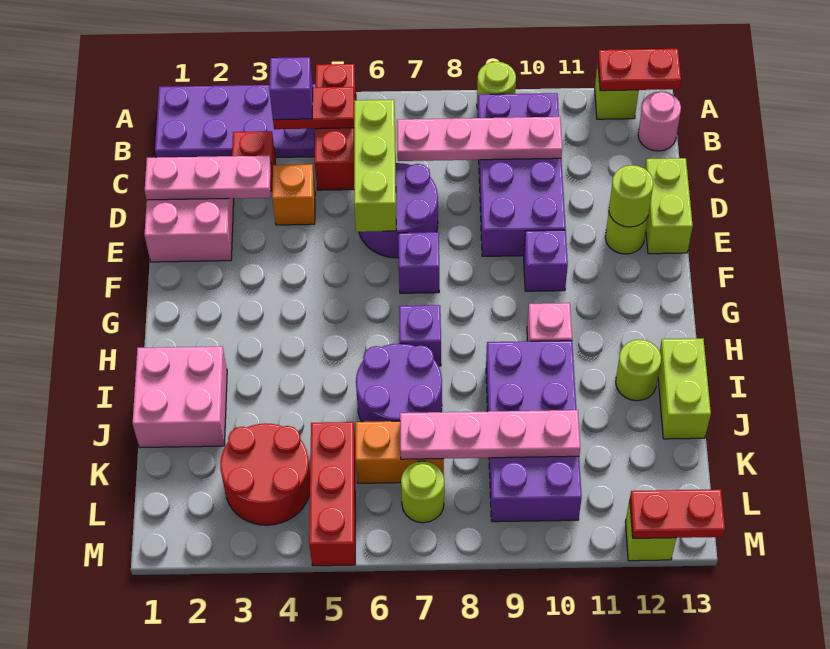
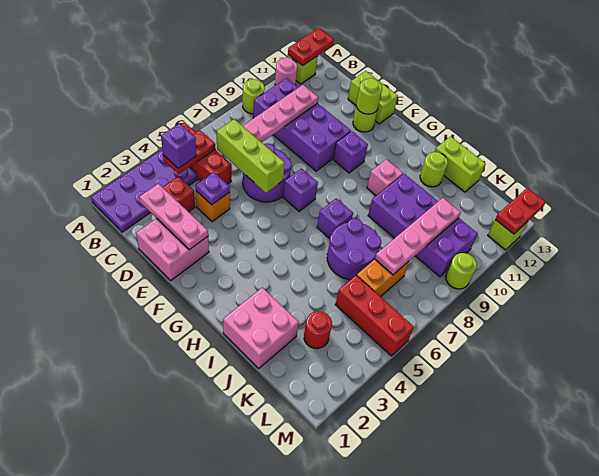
pink round brick B13 level 1 -> pink round brick A11 level 1
pink plate D1:D3 level 2 -> pink plate C2:E2 level 2
none -> purple plate D4 level 2
red round brick K3:L4 level 1 -> red round brick K3 level 1
lime round brick L7 level 1 -> lime round brick M9 level 1

